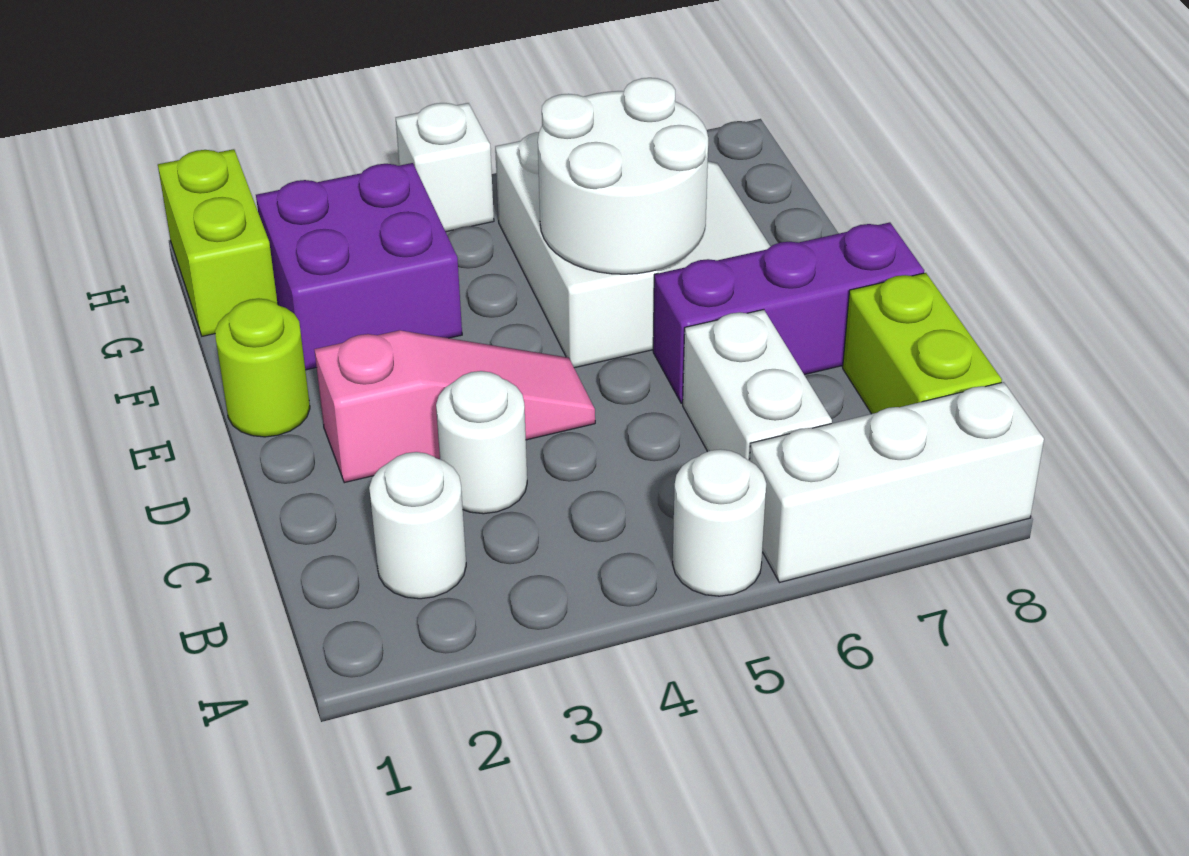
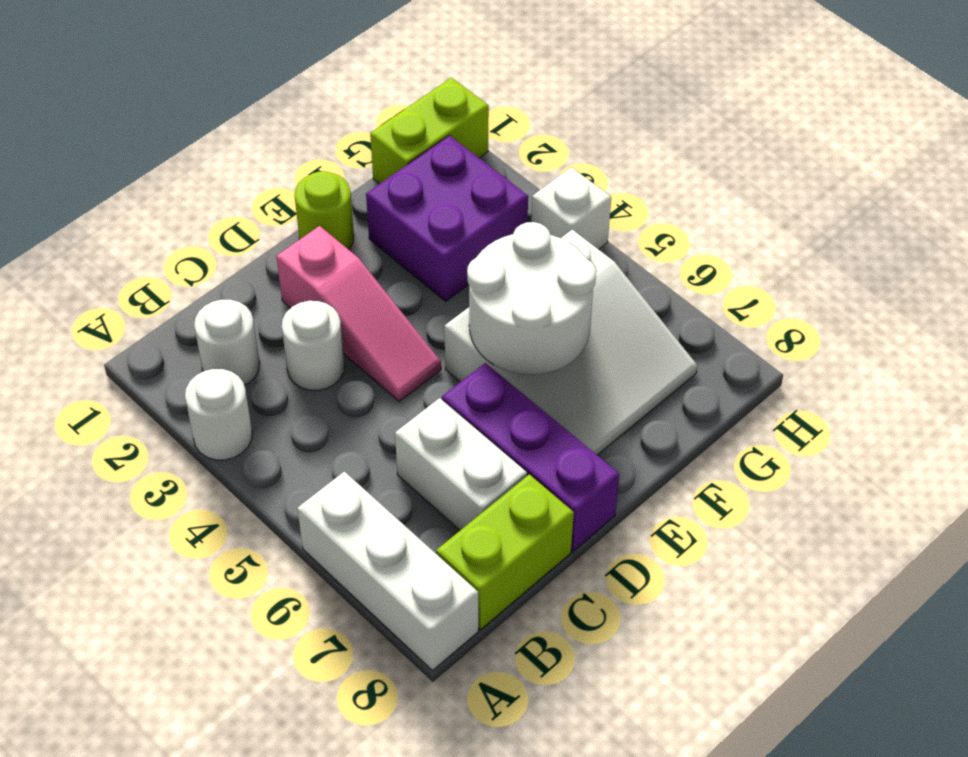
white round brick A5 level 1 -> white round brick A3 level 1
white brick B6:C6 level 1 -> white brick C6:C7 level 1

